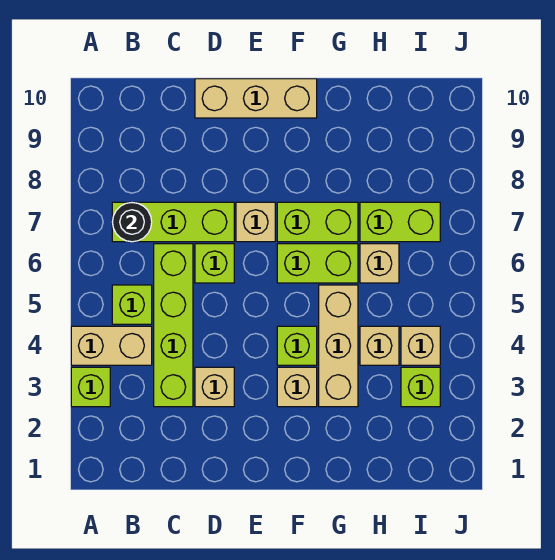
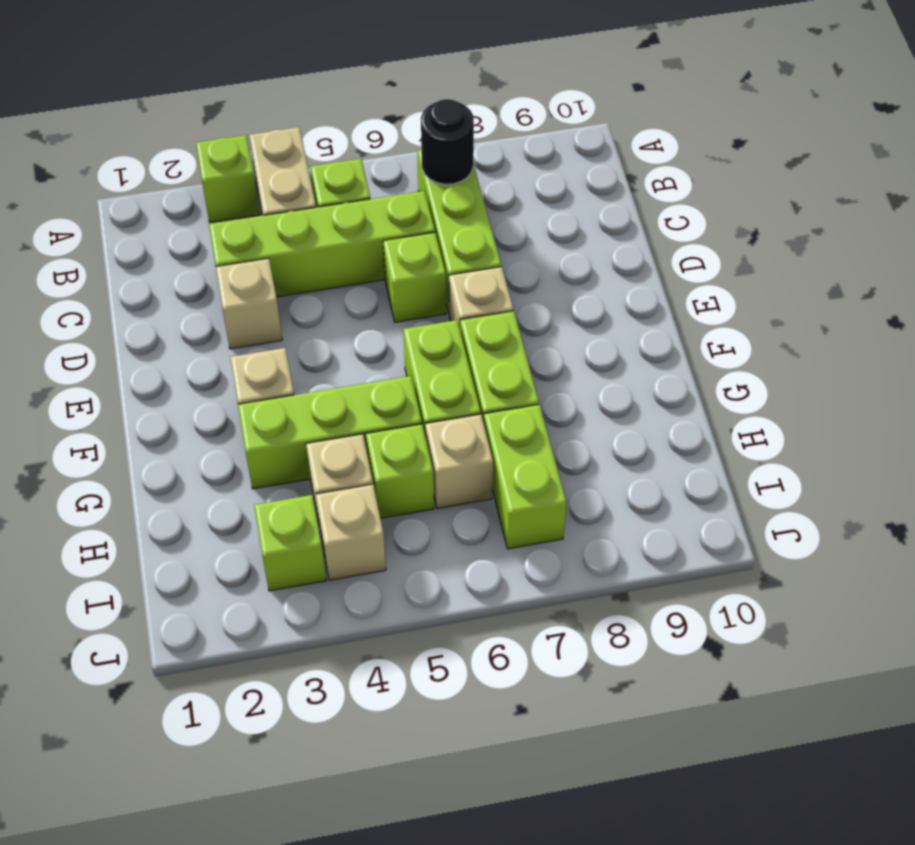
tan brick D10:F10 level 1 -> none
lime brick F4 level 1 -> lime brick H5 level 1
tan brick G3:G5 level 1 -> lime brick G3:G5 level 1

